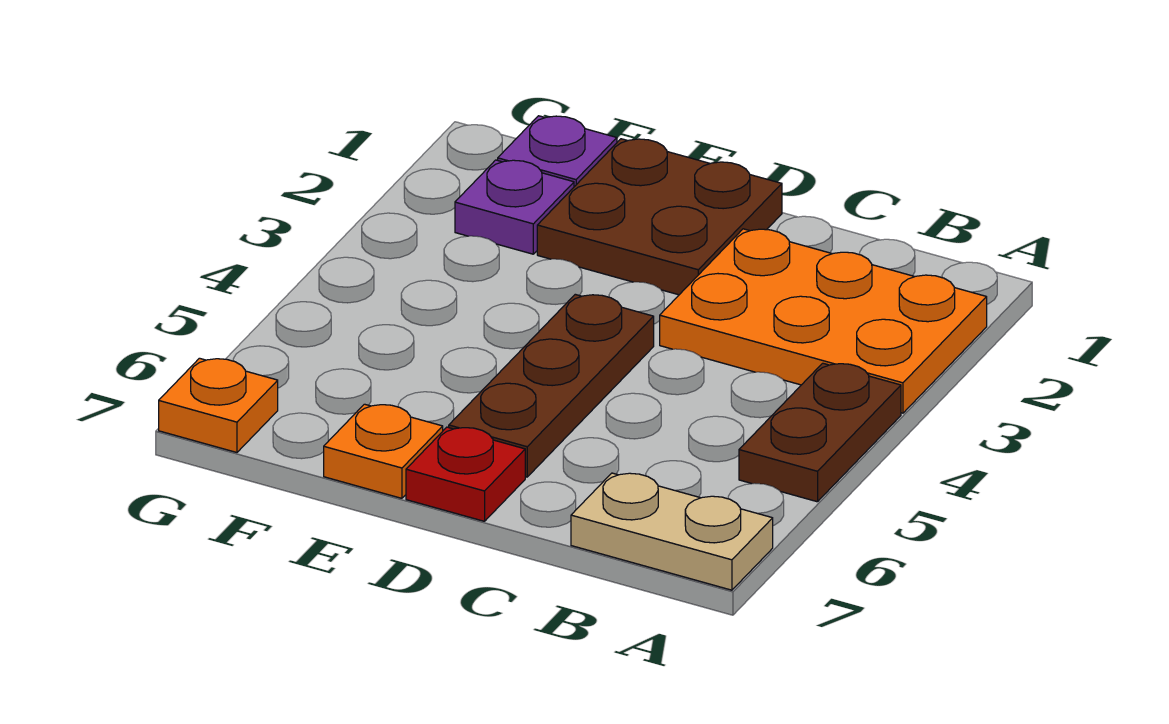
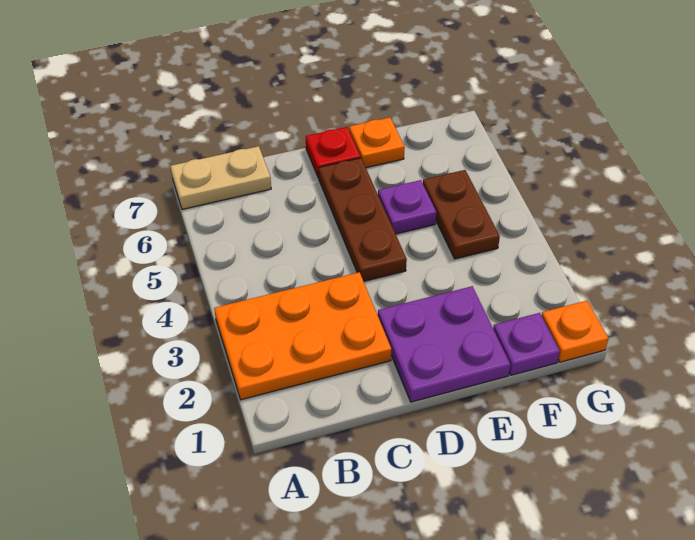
brown plate A4:A5 level 1 -> brown plate F4:F5 level 1
brown plate D1:E2 level 1 -> purple plate D1:E2 level 1
purple plate F2 level 1 -> purple plate E5 level 1
orange plate G7 level 1 -> orange plate G1 level 1

